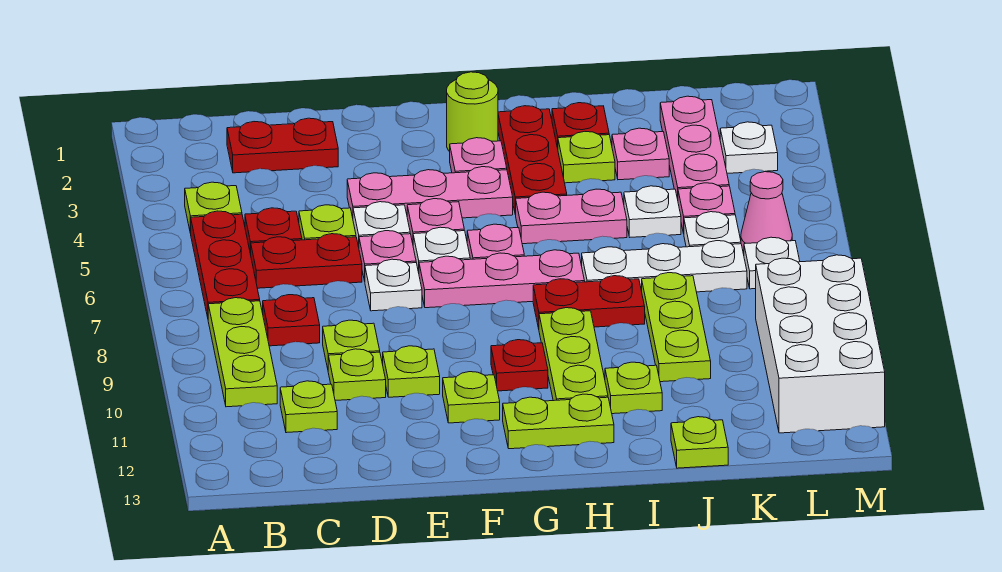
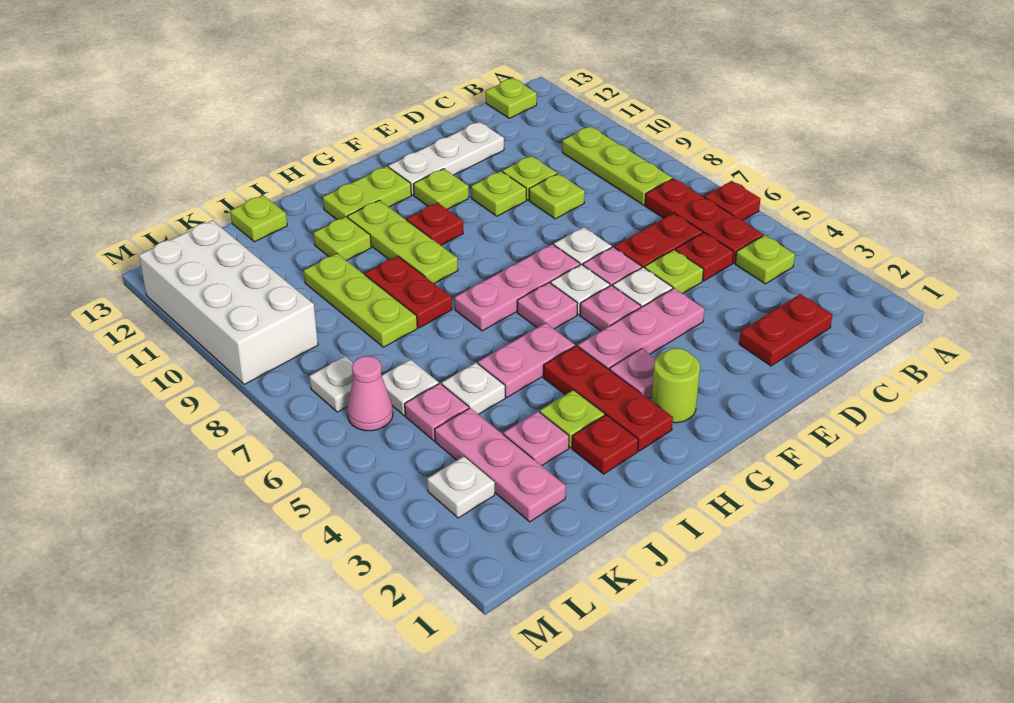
red plate C8 level 1 -> red plate A6 level 1
lime plate C11 level 1 -> lime plate B13 level 1
red plate H8:I8 level 1 -> red plate I8:I9 level 1
white plate I7:K7 level 1 -> white plate D12:F12 level 1

